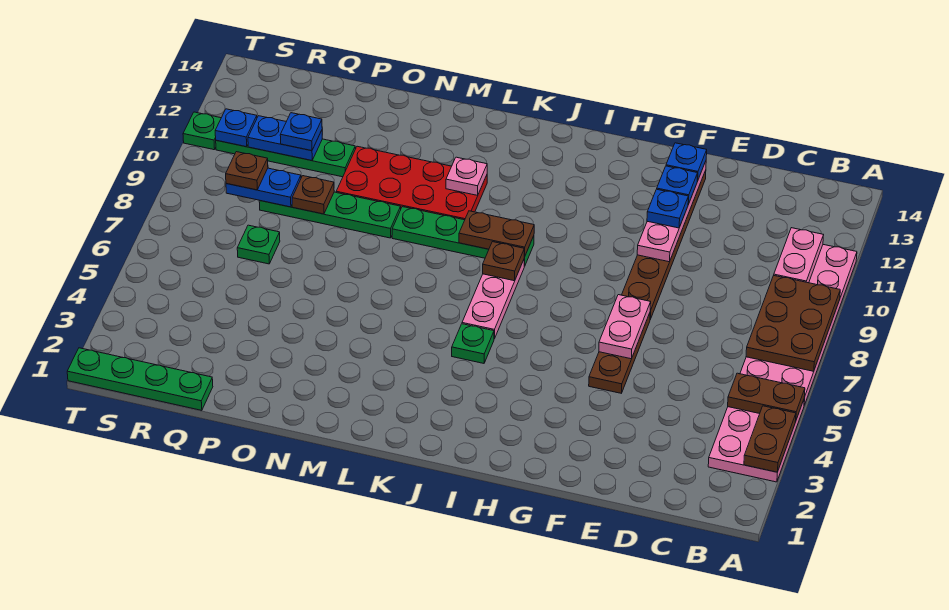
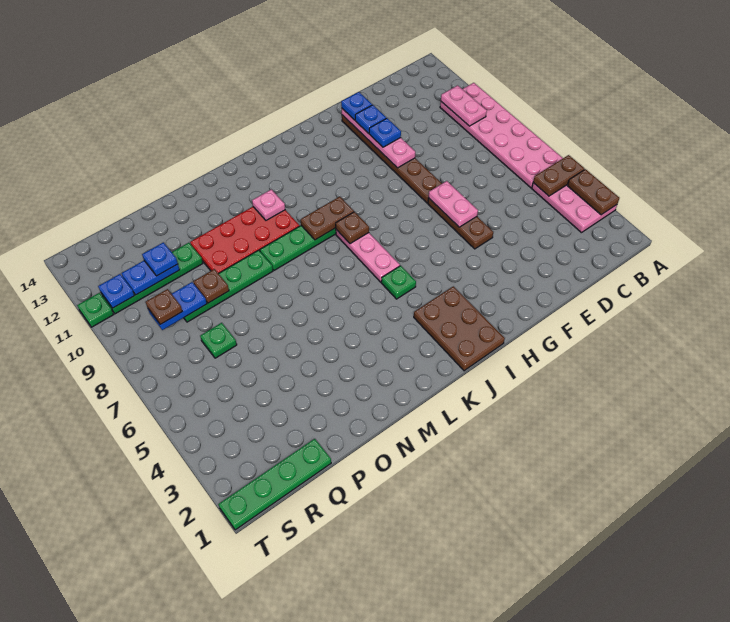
brown plate A7:B9 level 2 -> brown plate I1:J3 level 1

